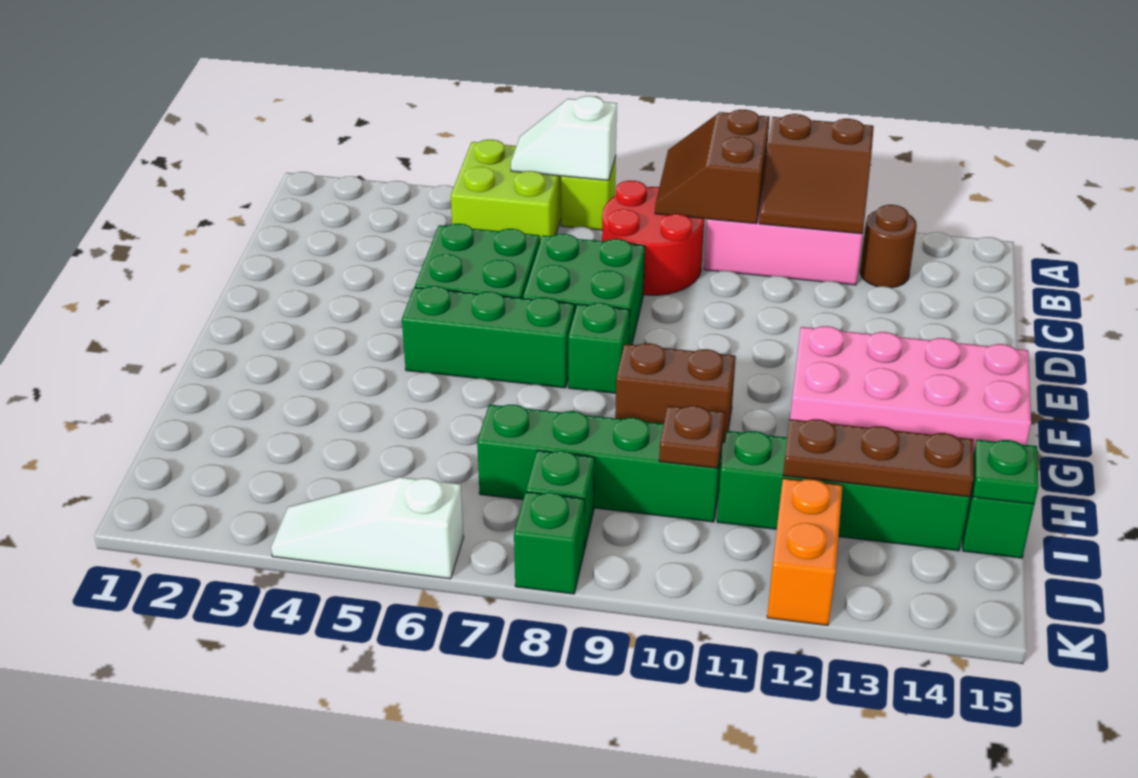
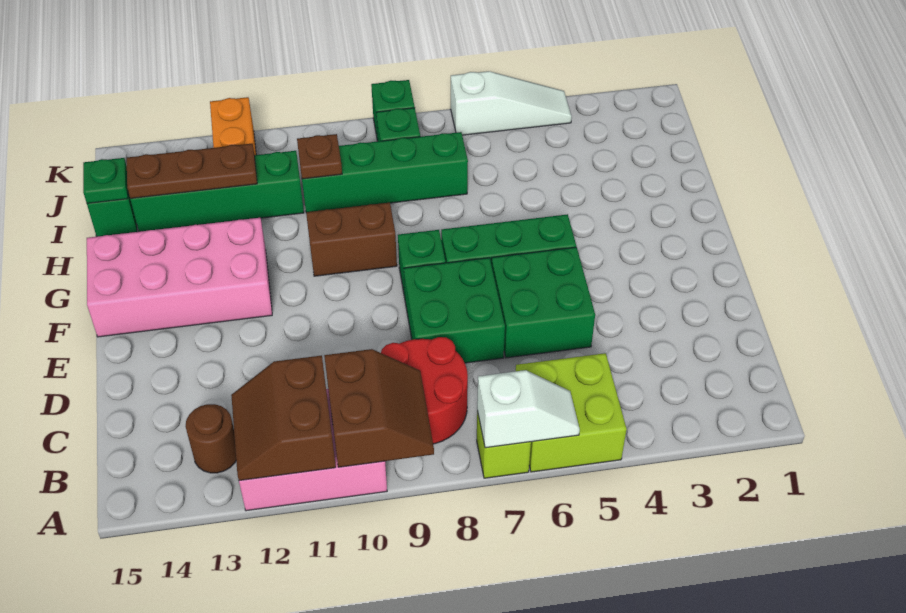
brown slope A11:B12 level 2 top A -> brown slope A11:B12 level 2 top 11

